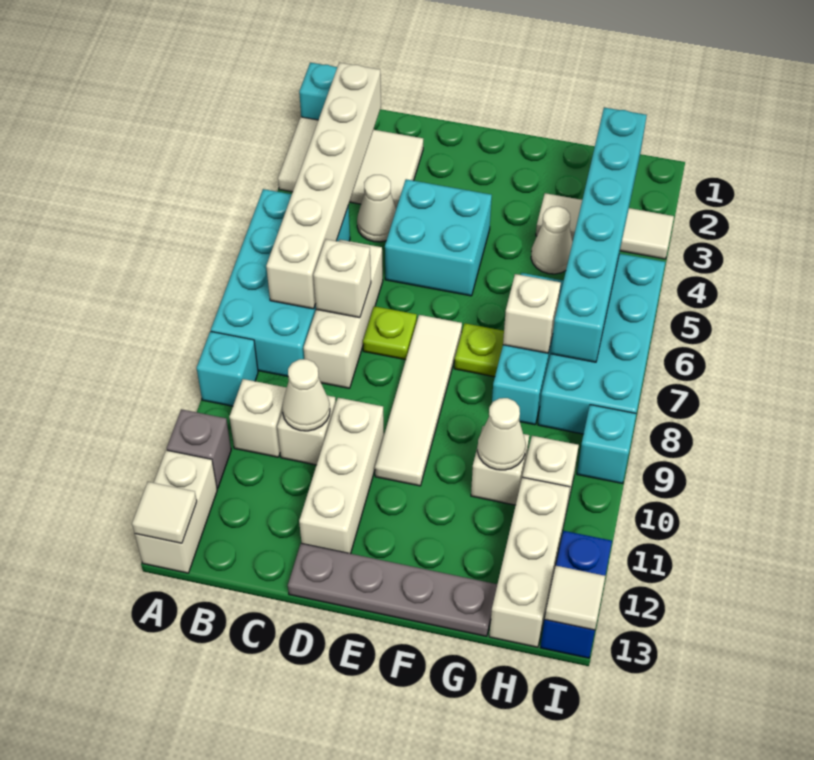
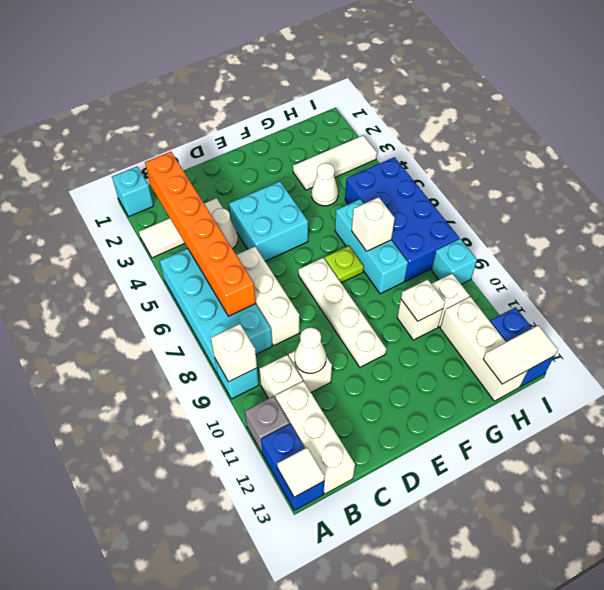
white tile A2:C3 level 1 -> white tile A3:C3 level 1
white brick A12:A13 level 1 -> blue brick A12:A13 level 1
white brick B2:B7 level 2 -> orange brick B2:B7 level 2
white brick C7 level 2 -> white brick A9 level 2
lime plate D7 level 1 -> none
white brick D10:D12 level 1 -> white brick B11:B13 level 1
grey plate D13:G13 level 1 -> none
white tile E7:E10 level 1 -> white plate E7:E10 level 1
white cone G10 level 2 -> white plate G10 level 2
cyan brick H2:H7 level 2 -> none
cyan brick H5:I8 level 1 -> blue brick H5:I8 level 1
white tile I13 level 2 -> white tile H13:I13 level 2

